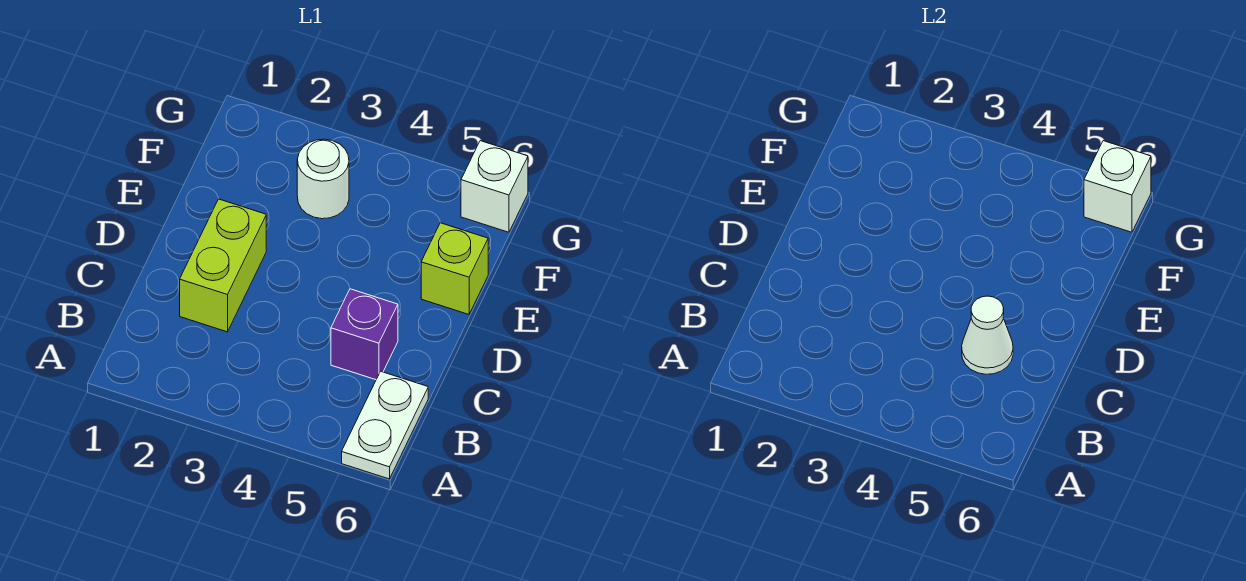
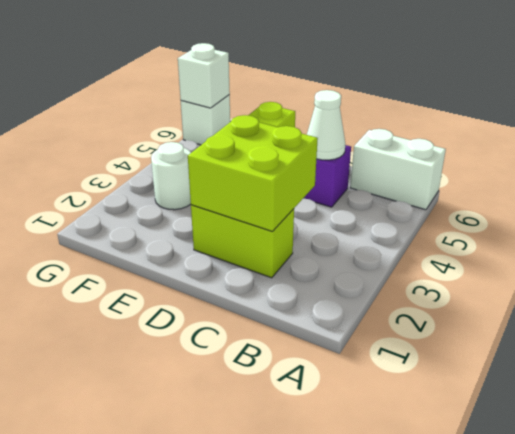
white plate A6:B6 level 1 -> white brick A6:B6 level 1
none -> lime brick C2:D3 level 2

